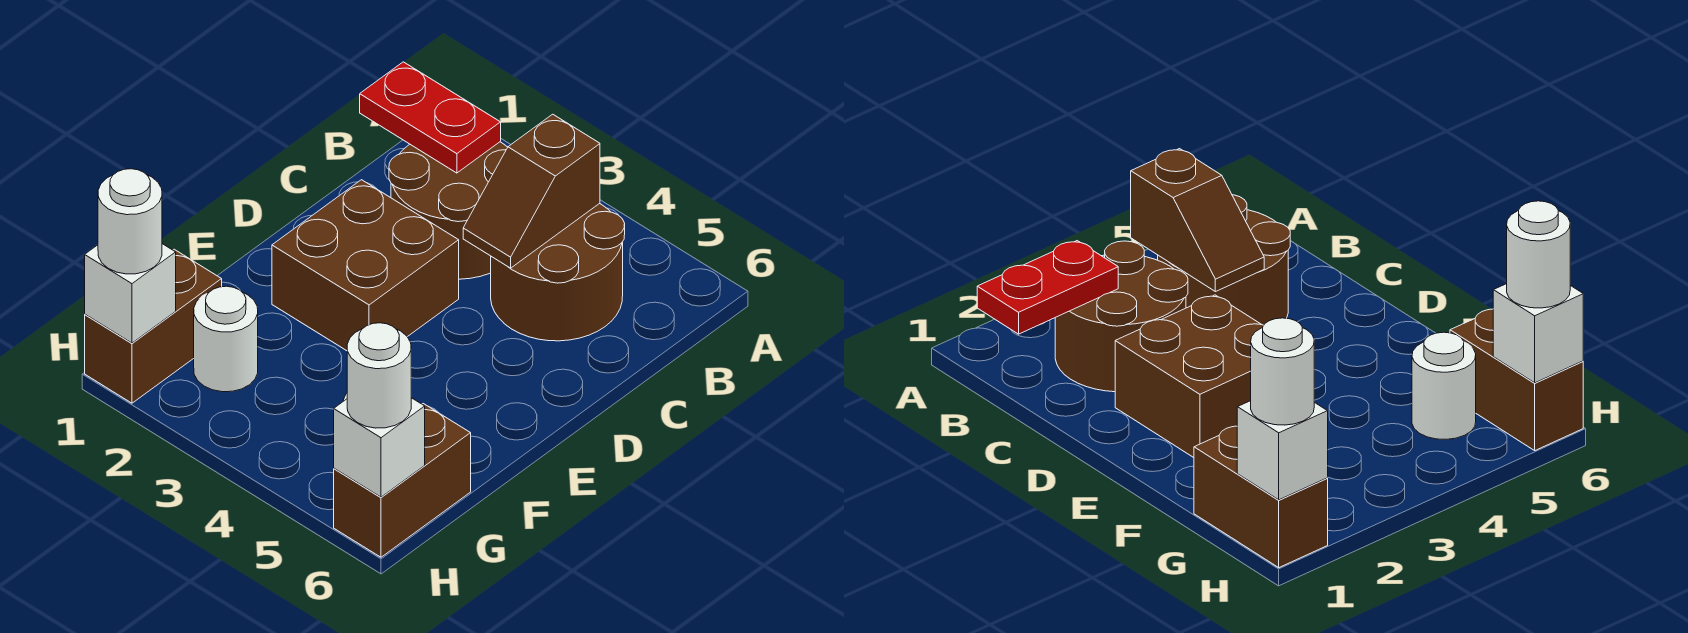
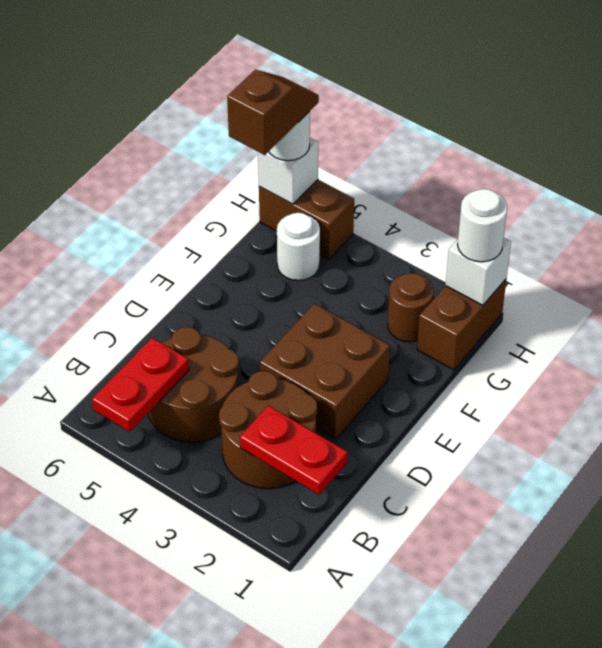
none -> red plate A5:B5 level 2
brown slope B4:C4 level 2 top B -> brown slope G6:H6 level 4 top G
white round brick G2 level 1 -> brown round brick G2 level 1
brown brick G6:H6 level 1 -> brown brick H5:H6 level 1

